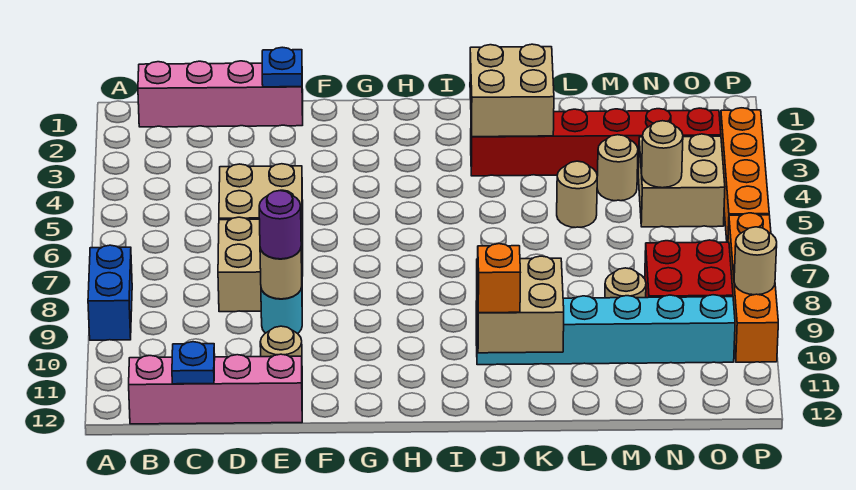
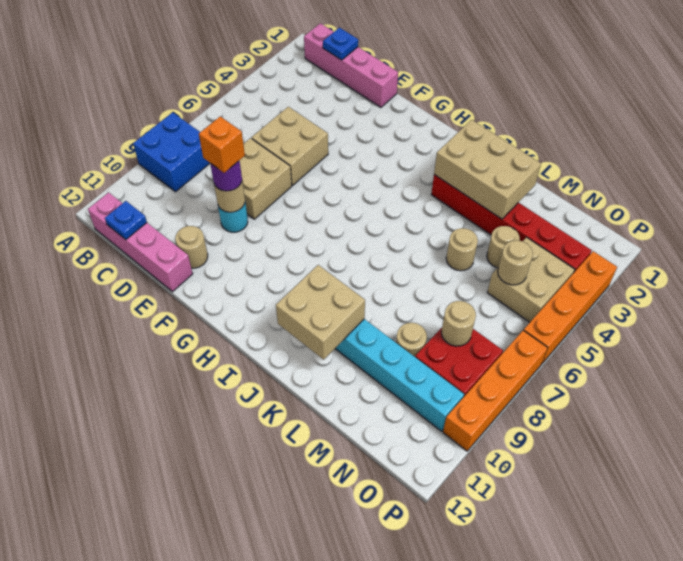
blue brick A8:A9 level 1 -> blue brick A8:B9 level 1
blue plate E1 level 2 -> blue plate C1 level 2
tan brick J2:K3 level 2 -> tan brick J2:L3 level 2
orange brick J11 level 3 -> orange brick E9 level 4
tan round brick P9 level 2 -> tan round brick N8 level 2

